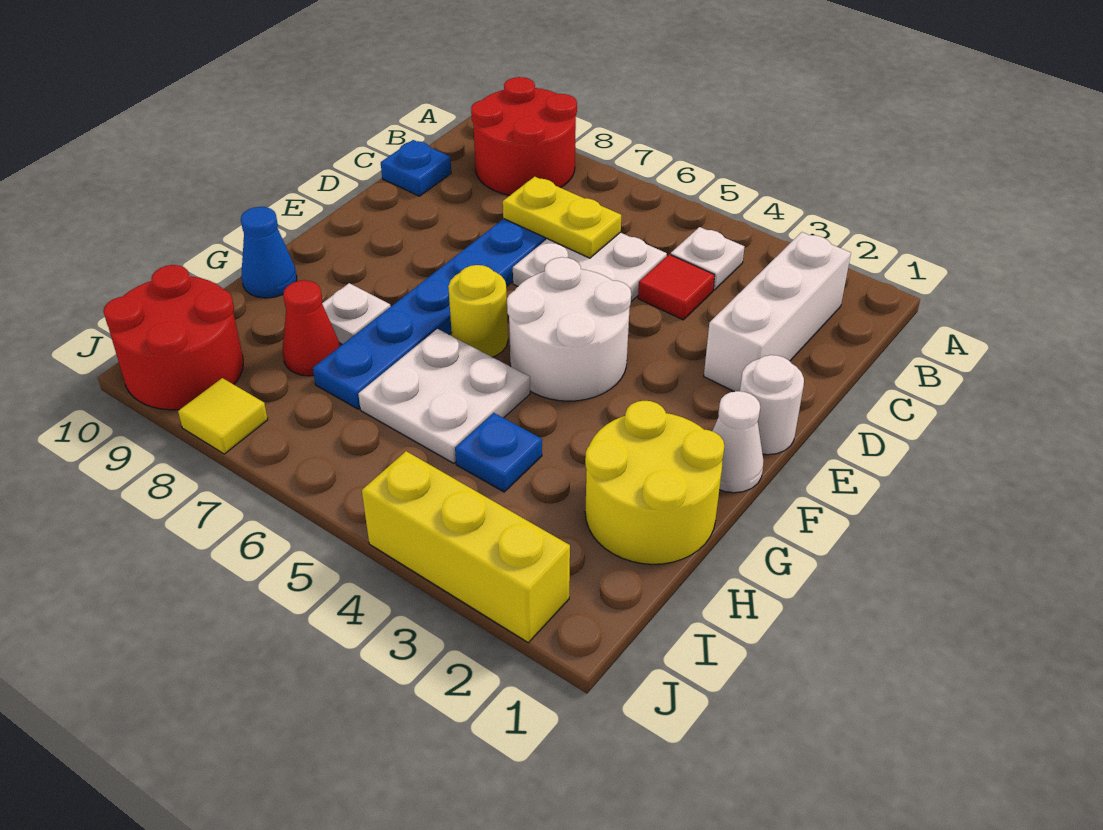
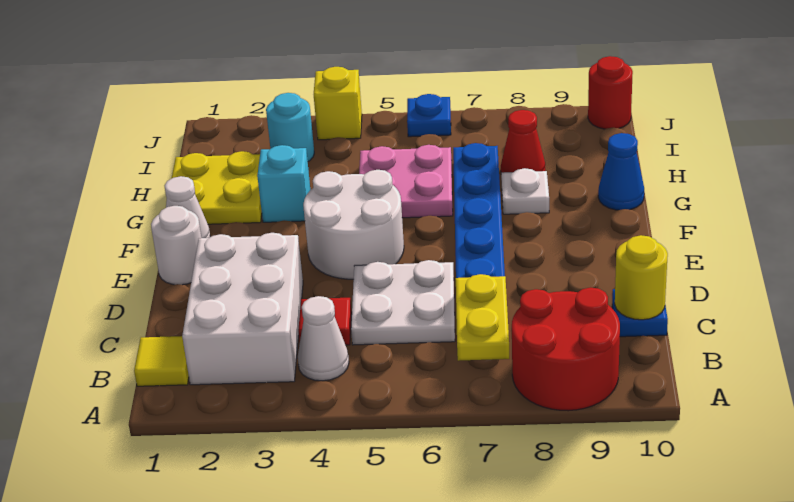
white brick B2:D2 level 1 -> white brick B2:D3 level 1
white plate B4 level 1 -> white cone B4 level 1
yellow plate C6:C7 level 2 -> yellow plate B7:C7 level 2
yellow round brick F6 level 1 -> yellow round brick C10 level 2
yellow round brick G1:H2 level 1 -> yellow plate G1:H2 level 1
none -> cyan brick G3 level 1
white plate G5:H6 level 1 -> pink plate G5:H6 level 1
blue plate H4 level 1 -> blue plate J6 level 1
none -> cyan round brick I3 level 1
red round brick I9:J10 level 1 -> red round brick J10 level 1
yellow brick J2:J4 level 1 -> yellow brick J4 level 1
yellow tile J8 level 1 -> yellow tile B1 level 1

